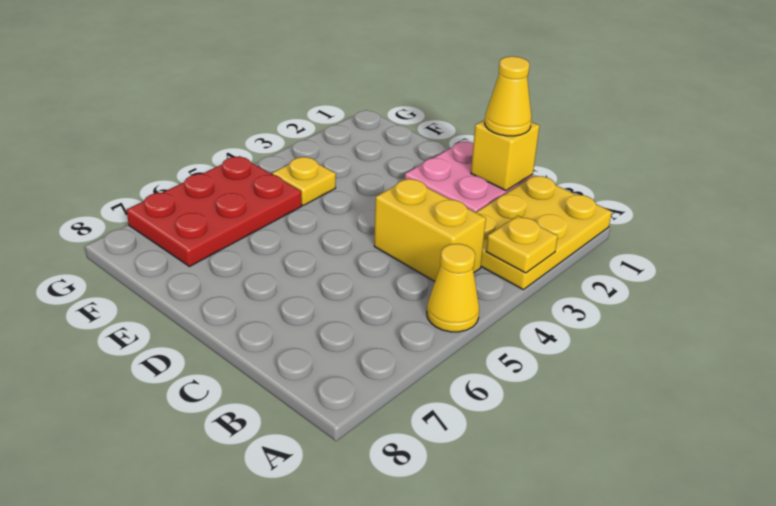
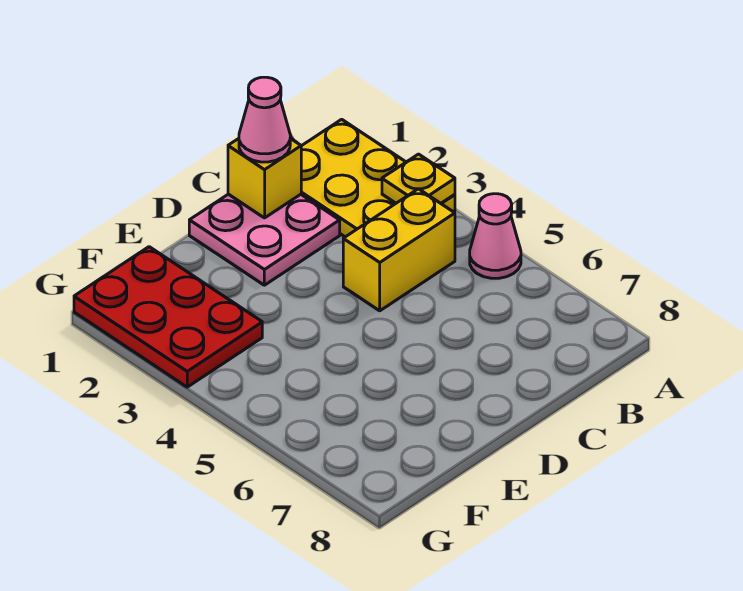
yellow cone A5 level 1 -> pink cone A5 level 1
yellow cone C1 level 3 -> pink cone C1 level 3
yellow plate F4 level 1 -> none
red plate F5:G7 level 1 -> red plate F1:G3 level 1

